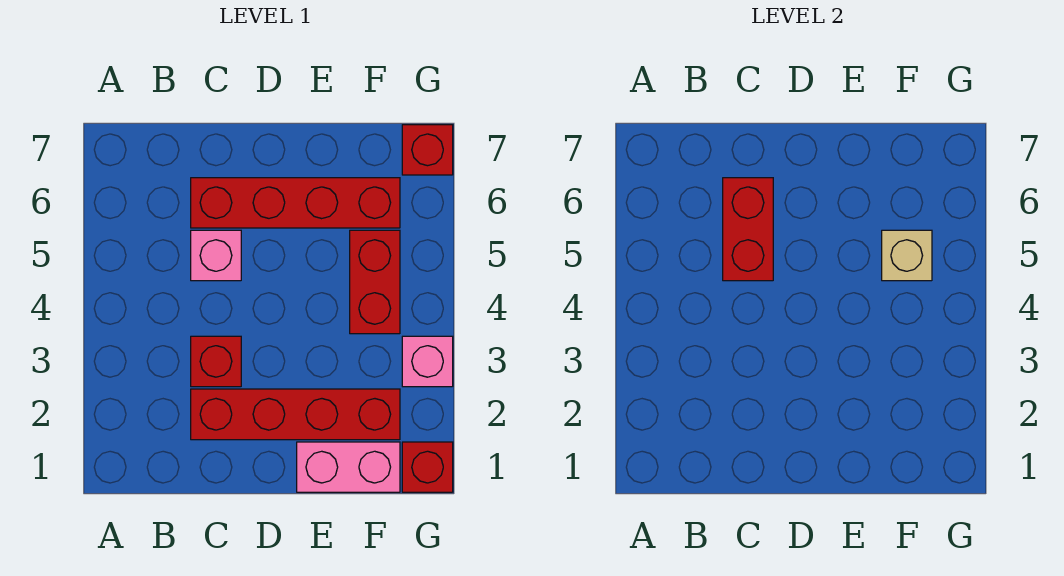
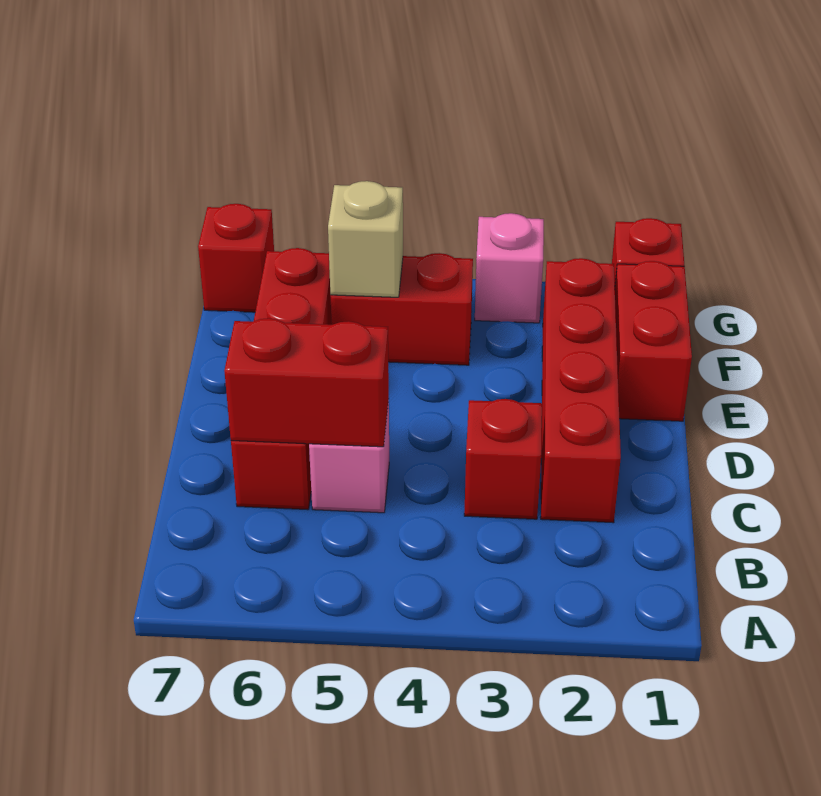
pink brick E1:F1 level 1 -> red brick E1:F1 level 1

